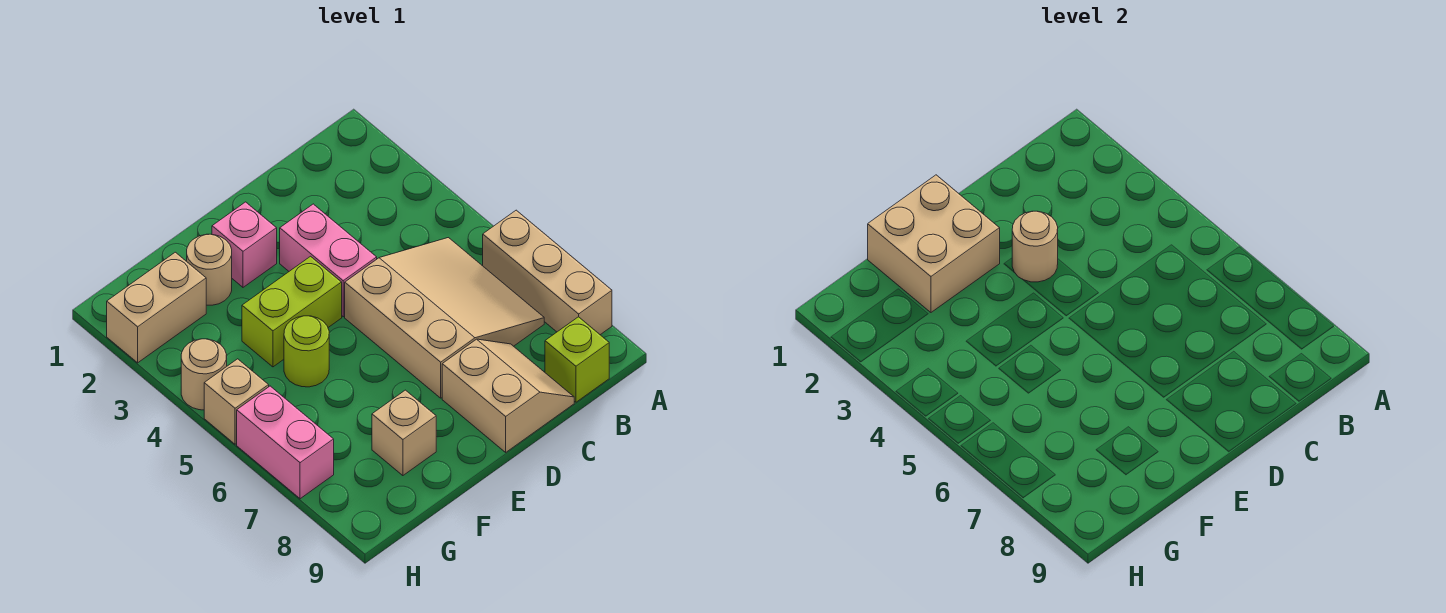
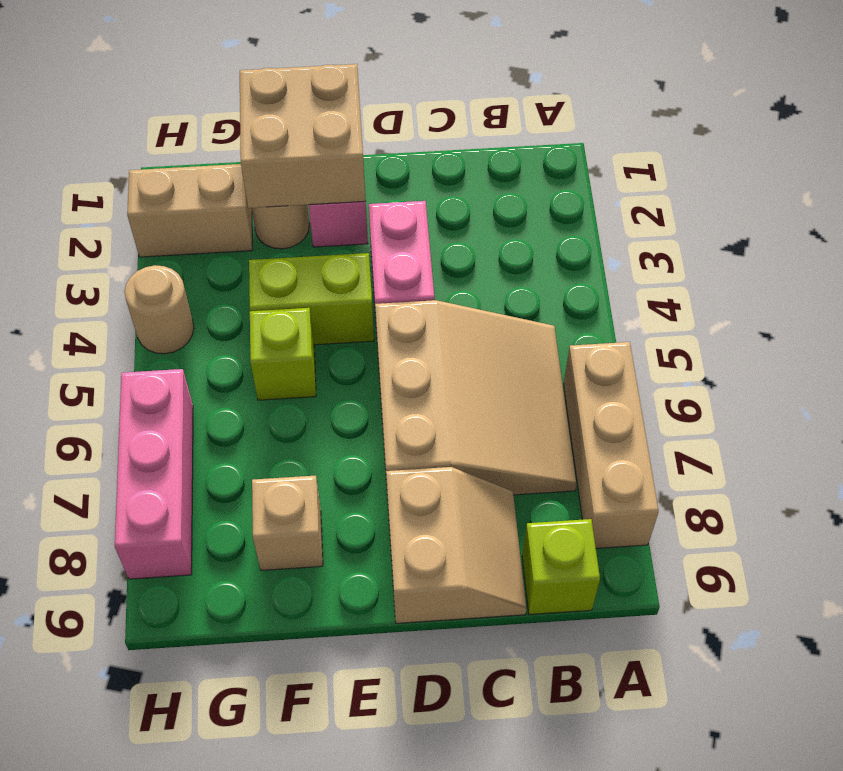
tan round brick D3 level 2 -> none
lime round brick F5 level 1 -> lime brick F5 level 1
tan brick H5 level 1 -> none
pink brick H6:H7 level 1 -> pink brick H6:H8 level 1

